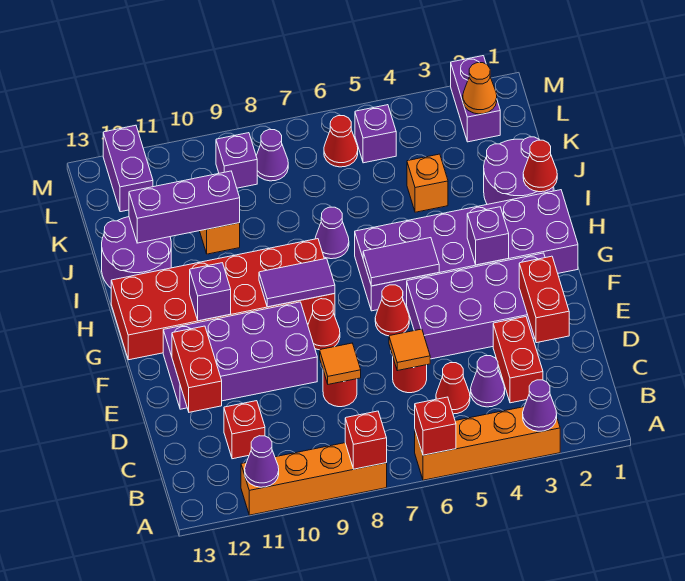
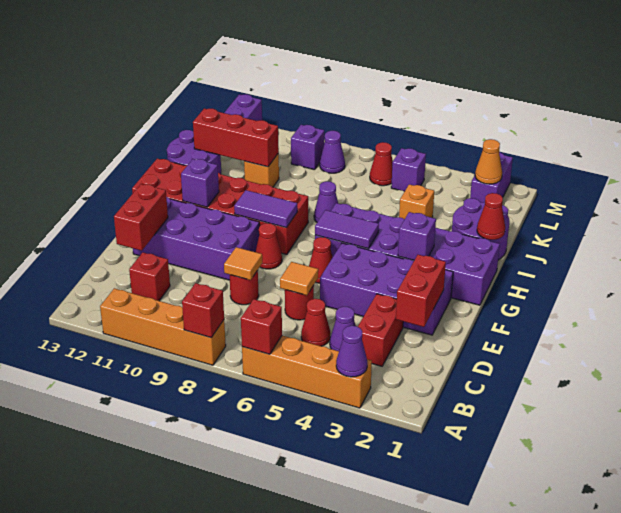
purple cone A11 level 2 -> none
purple brick J10:J12 level 2 -> red brick J10:J12 level 2

